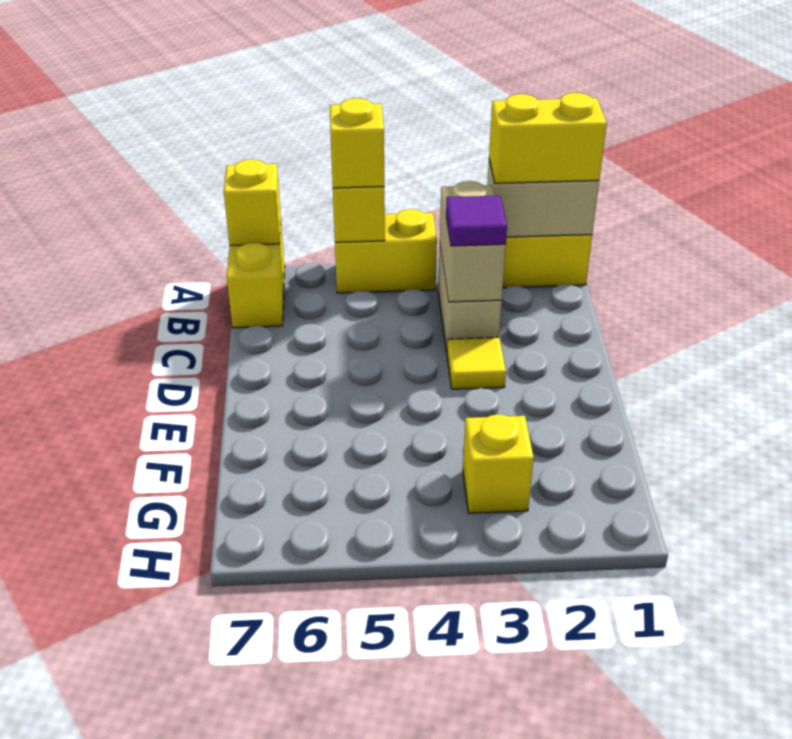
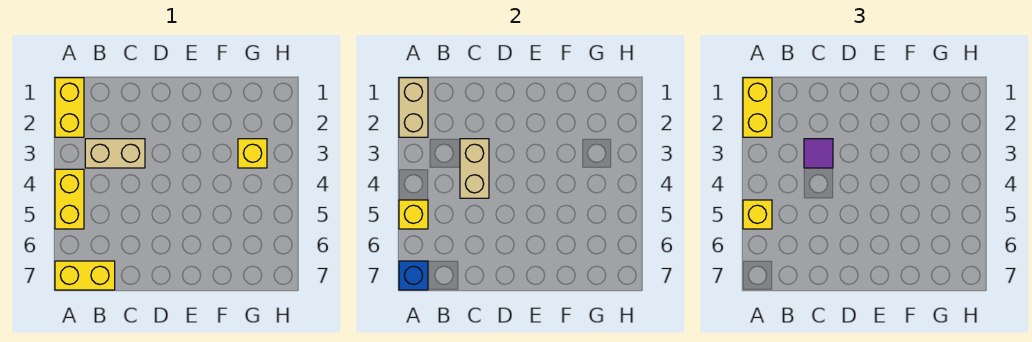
yellow brick A7 level 2 -> blue brick A7 level 2
tan brick B3:C3 level 2 -> tan brick C3:C4 level 2
yellow tile D3 level 1 -> none

